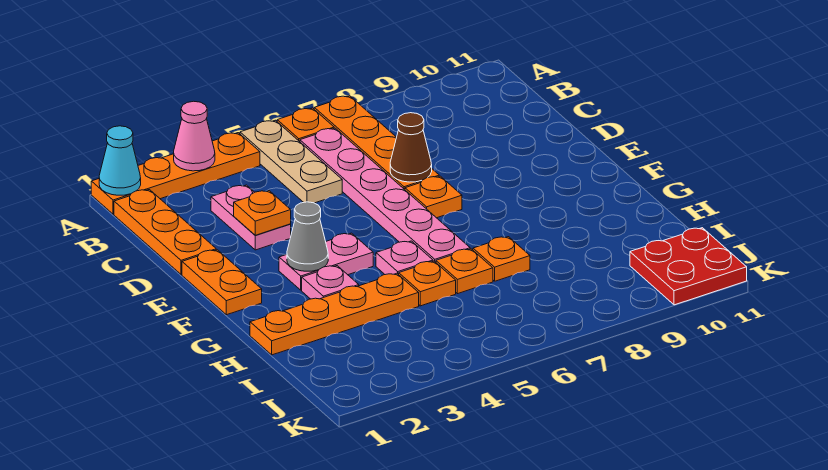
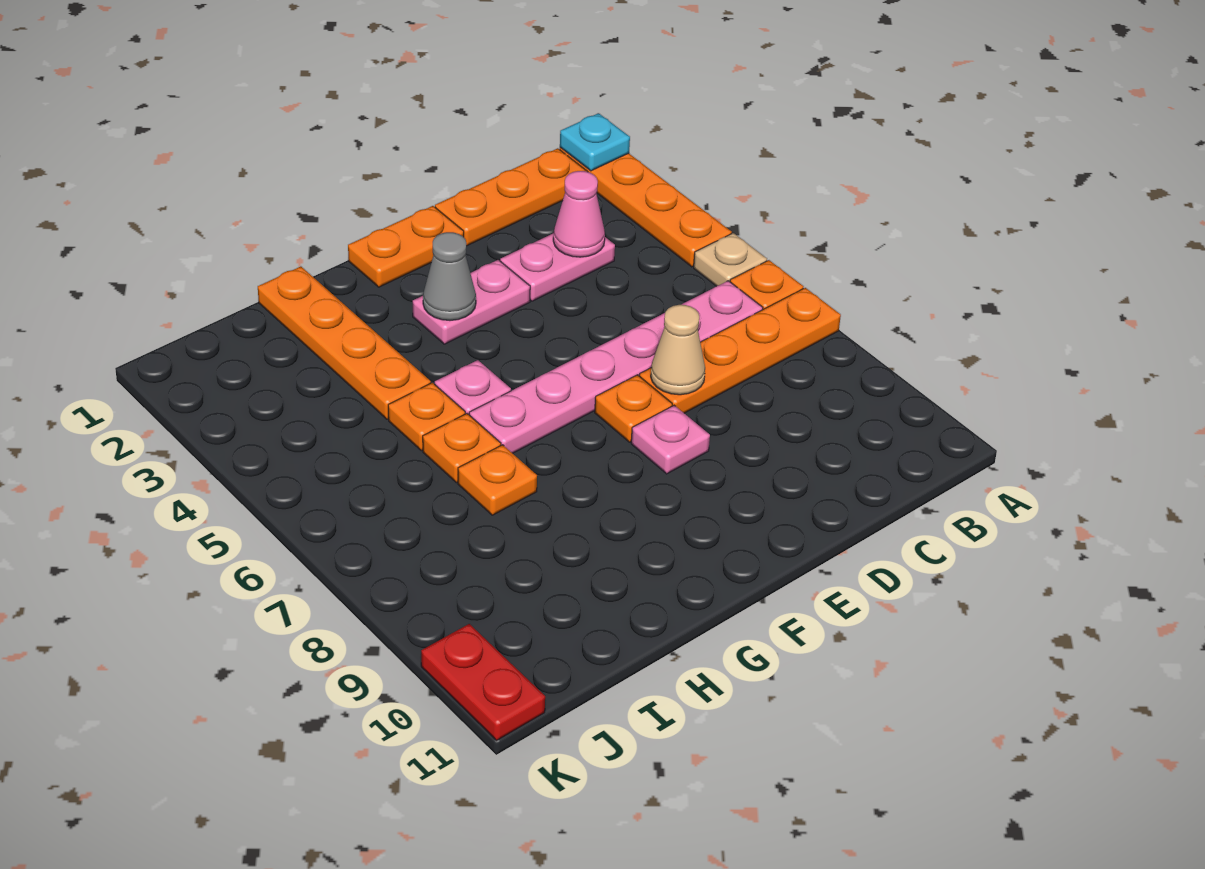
cyan cone A1 level 2 -> cyan plate A1 level 2
pink cone A3 level 2 -> pink cone C3 level 2
tan plate A5:C5 level 1 -> tan plate A5 level 1
orange plate D3 level 2 -> none
brown cone D7 level 2 -> tan cone D7 level 2
pink plate F3:F4 level 1 -> pink plate E3:F3 level 1
pink plate G3 level 1 -> pink plate E8 level 1
red plate J10:K11 level 1 -> red plate K10:K11 level 1

